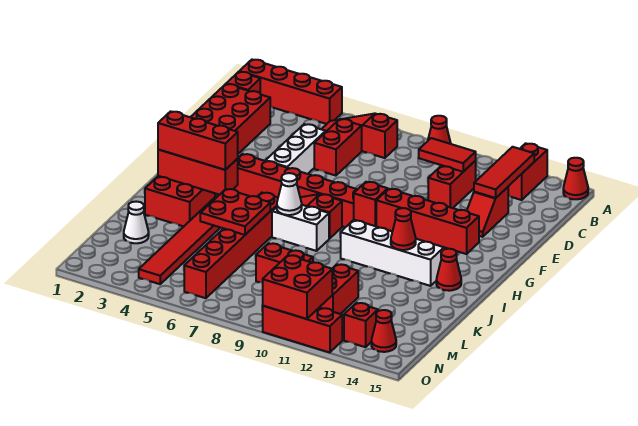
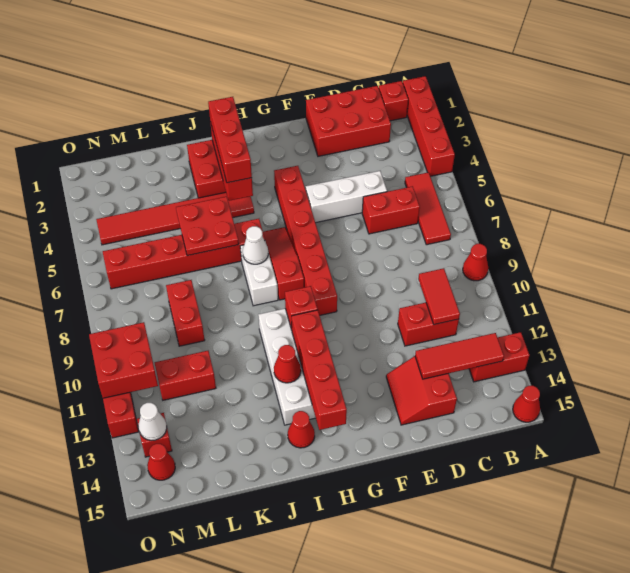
red slope B5:B7 level 1 top 7 -> red tile B5:B7 level 1
red slope D13:E13 level 1 top D -> red slope D13:E14 level 1 top D
white cone L2 level 1 -> white cone N13 level 2

